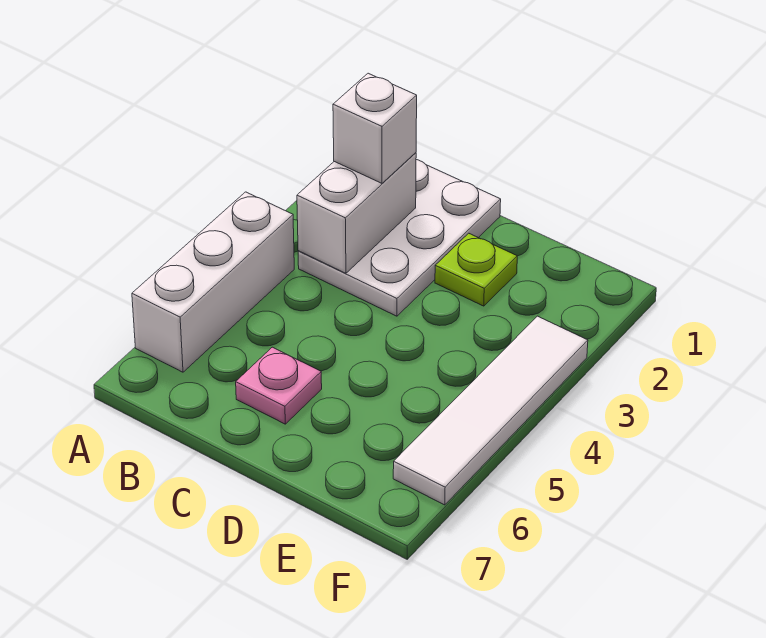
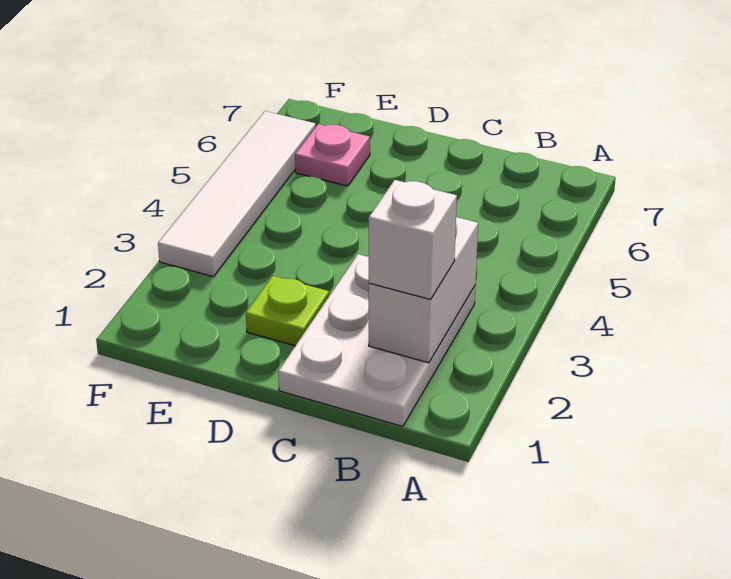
white brick A4:A6 level 1 -> none
pink plate C6 level 1 -> pink plate E6 level 1

